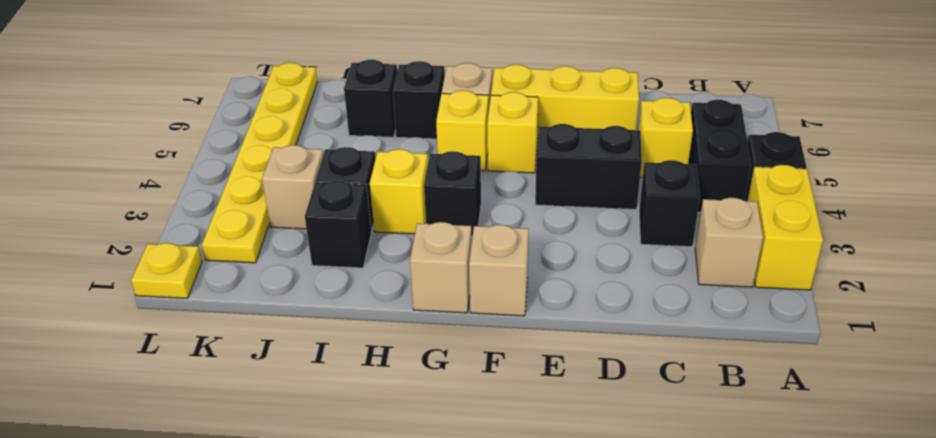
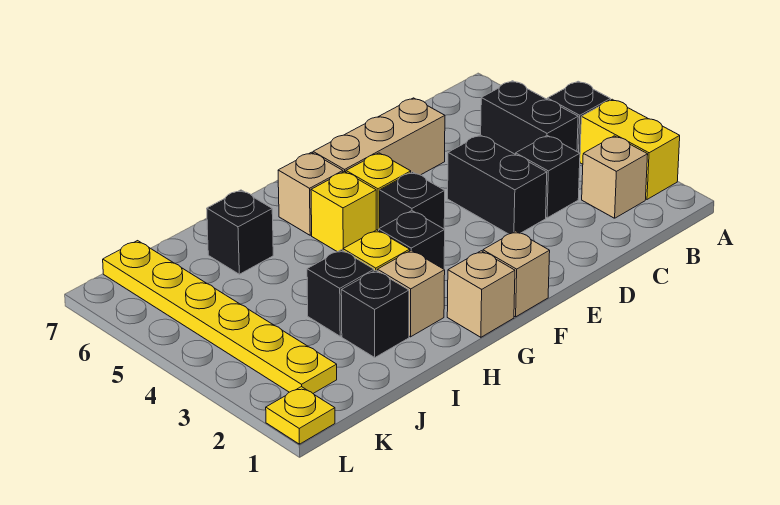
yellow brick C5 level 1 -> none
black brick D4:E4 level 1 -> black brick D3:D4 level 1
yellow brick D6:F6 level 1 -> tan brick D6:F6 level 1
black brick H6 level 1 -> black brick F4 level 1
tan brick J3 level 1 -> tan brick H2 level 1

